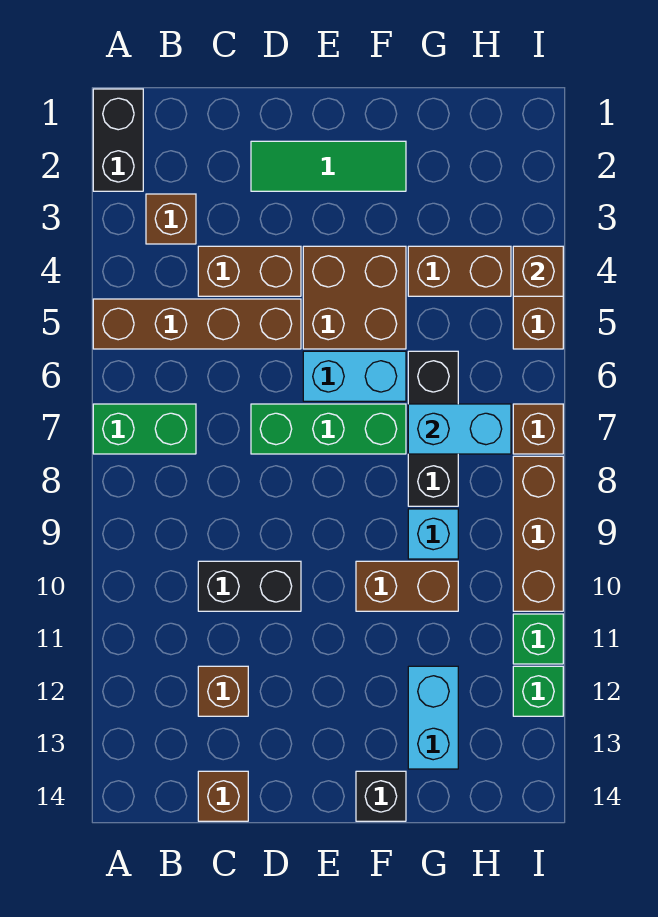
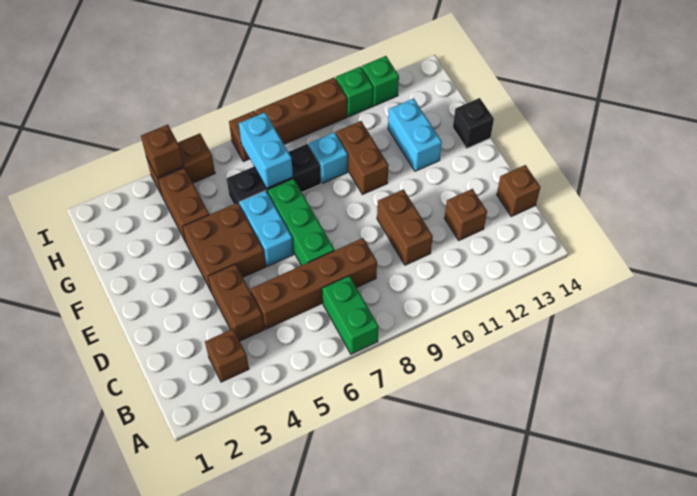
black brick A1:A2 level 1 -> none
brown brick A5:D5 level 1 -> brown brick C5:C8 level 1
black brick C10:D10 level 1 -> brown brick C10:D10 level 1
green tile D2:F2 level 1 -> none
cyan brick G12:G13 level 1 -> cyan brick F12:G12 level 1

